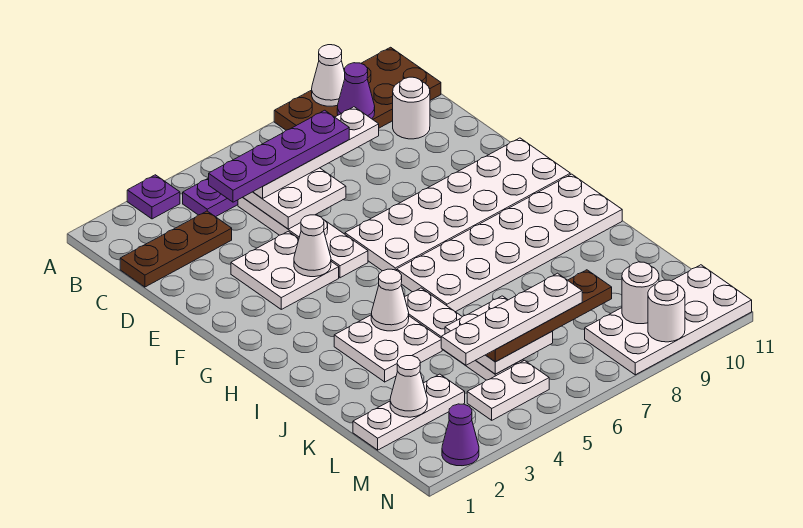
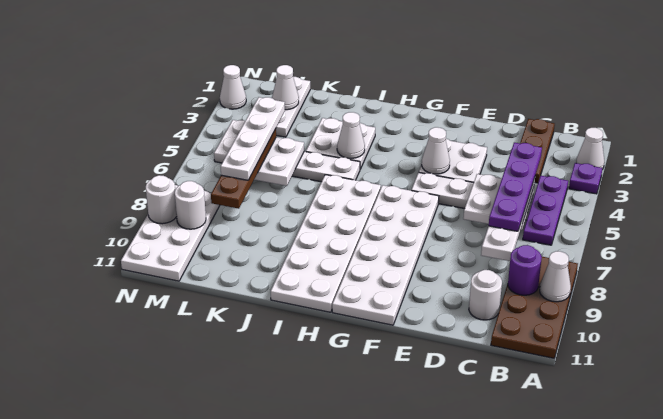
none -> white cone A2 level 1
purple cone B9 level 2 -> purple round brick B9 level 2
purple cone N2 level 1 -> white cone N2 level 1

